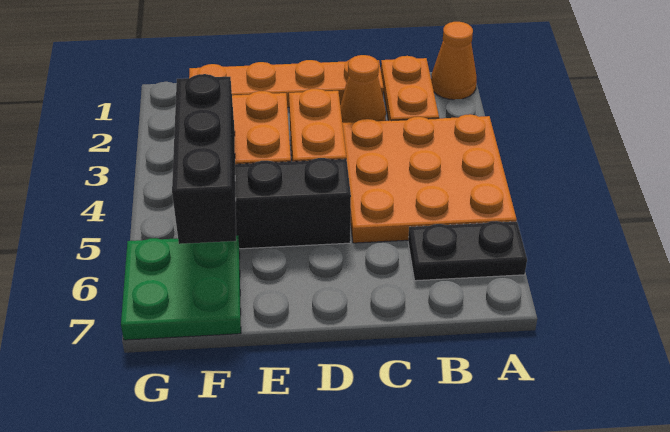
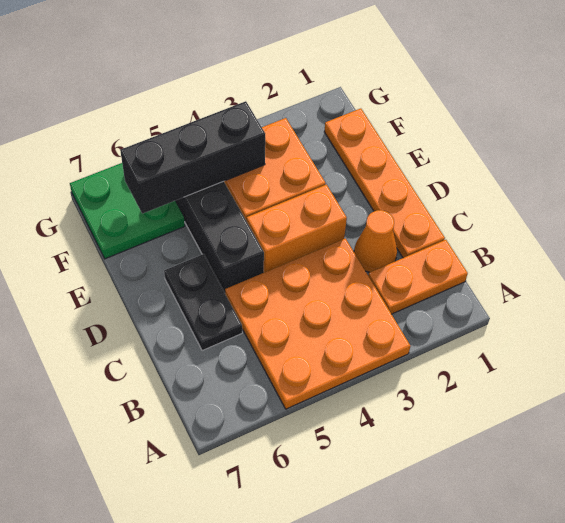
orange cone A1 level 1 -> none
black plate A6:B6 level 1 -> black plate C6:D6 level 1

